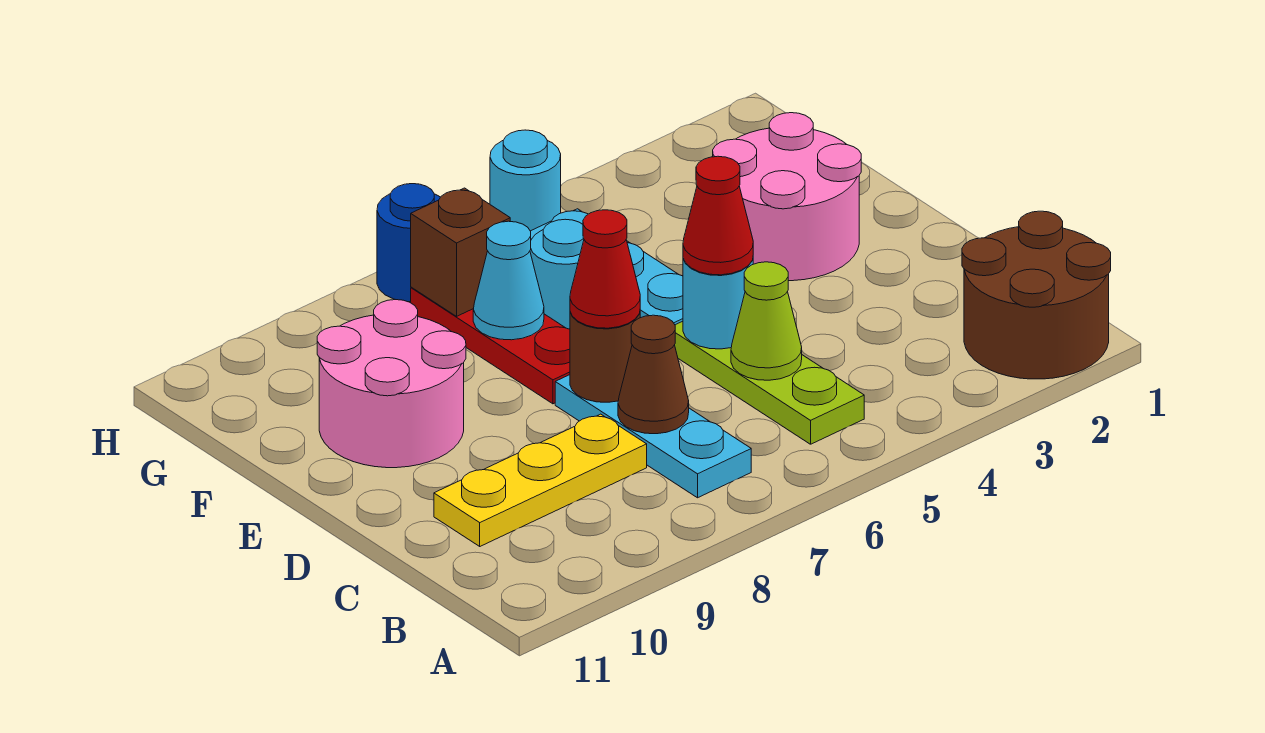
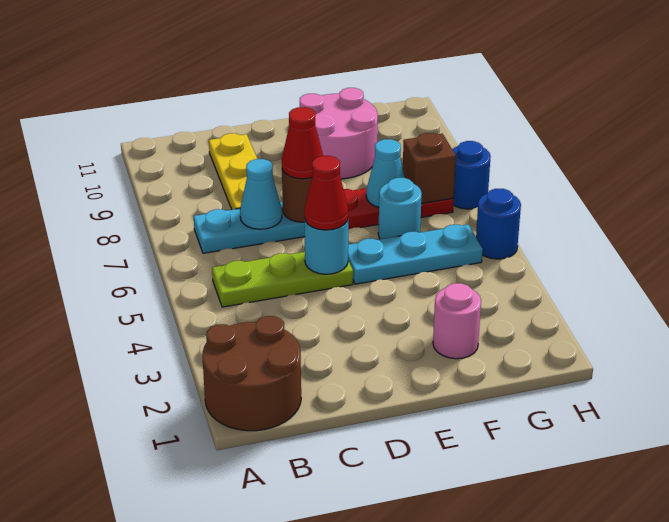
lime cone C5 level 2 -> none
brown cone C7 level 2 -> cyan cone C7 level 2
pink round brick E2:F3 level 1 -> pink round brick F2 level 1
cyan round brick H5 level 1 -> blue round brick H5 level 1

